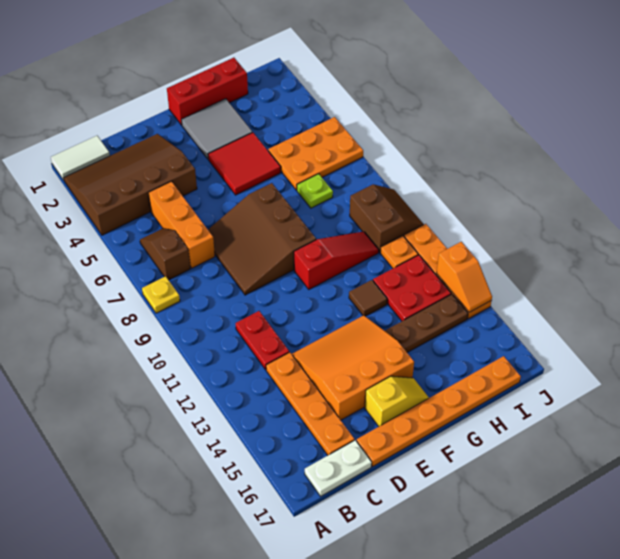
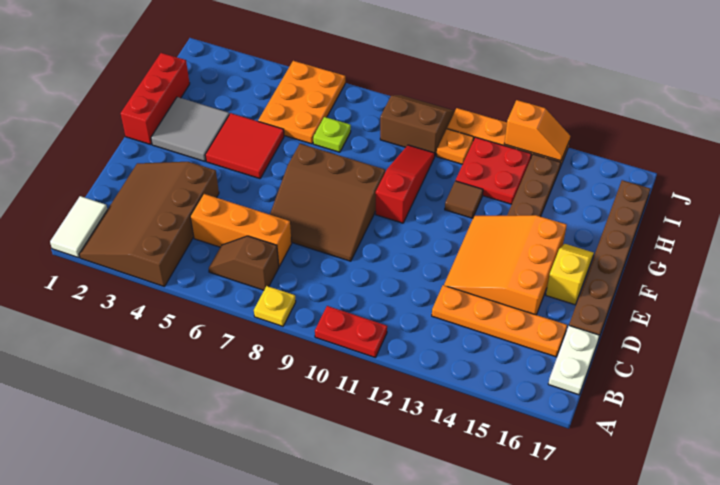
red plate C11:C12 level 1 -> red plate A10:A11 level 1
orange plate D17:I17 level 1 -> brown plate D17:I17 level 1

